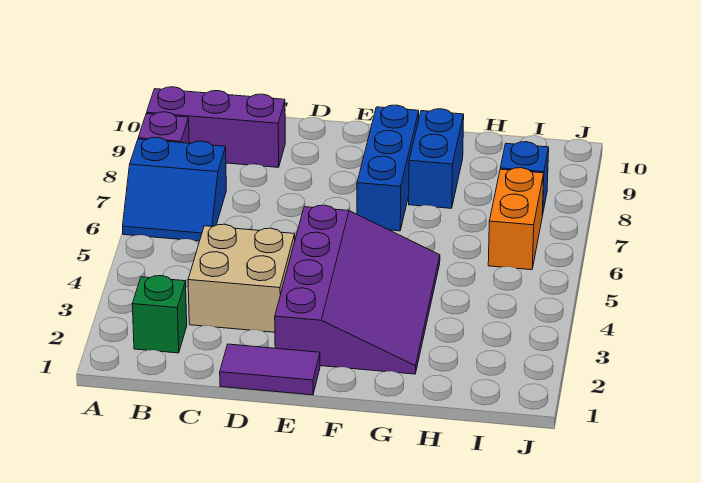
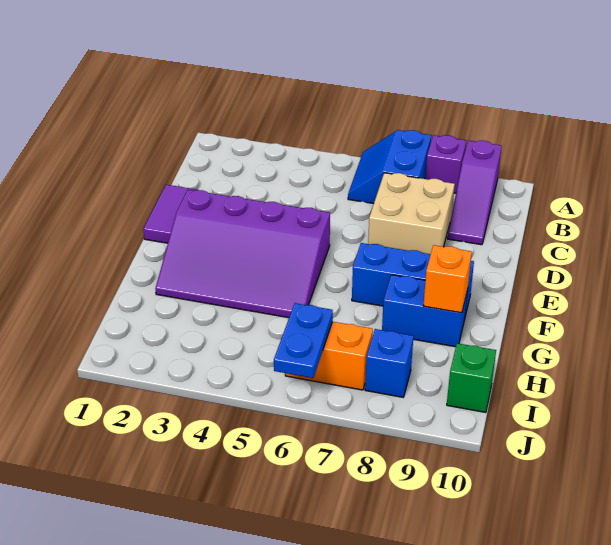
purple brick A9:C9 level 1 -> purple slope A9:C9 level 1 top A
green brick B2 level 1 -> green brick I10 level 1
tan brick C3:D4 level 1 -> tan brick C7:D8 level 1
none -> orange brick G9 level 2
none -> blue plate I6:J6 level 2

